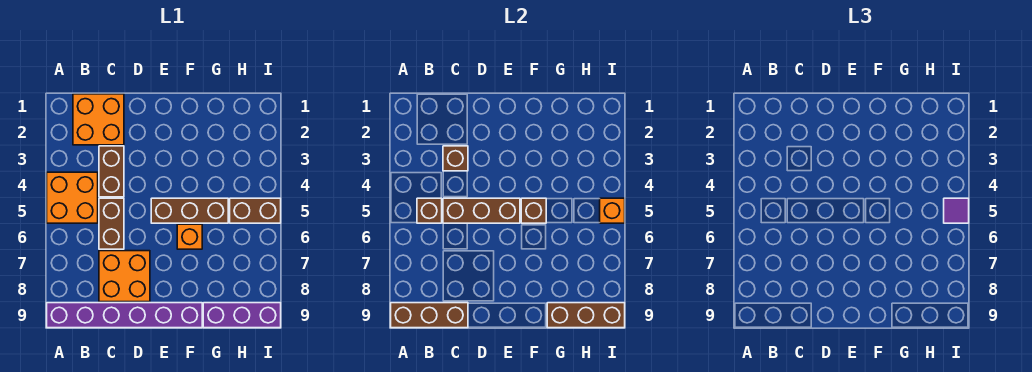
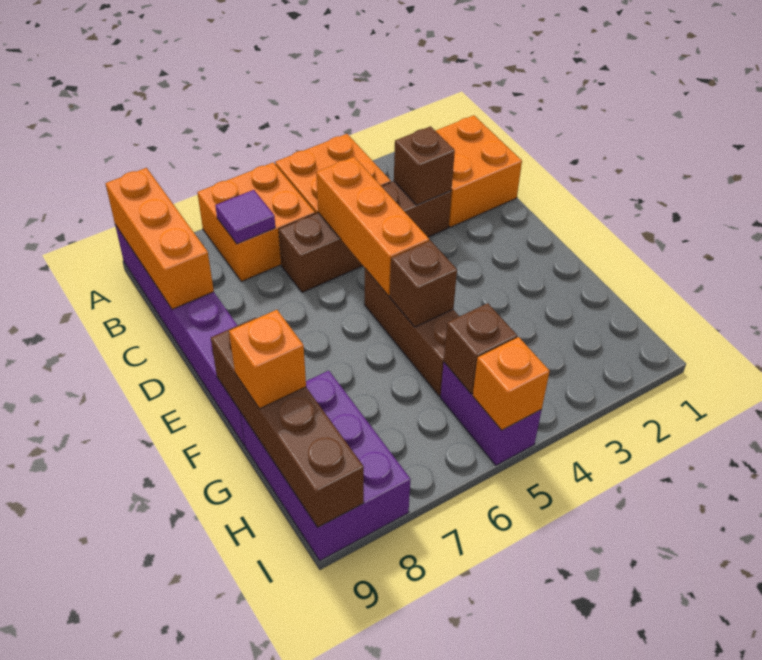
brown brick A9:C9 level 2 -> orange brick A9:C9 level 2
brown brick B5 level 2 -> brown brick H5 level 2
brown brick C5:E5 level 2 -> orange brick C5:E5 level 2
orange brick C7:D8 level 1 -> orange brick A6:B7 level 1
orange brick F6 level 1 -> orange brick G9 level 3
purple brick G9:I9 level 1 -> purple brick G8:I9 level 1
brown brick G9:I9 level 2 -> brown brick F9:I9 level 2
brown brick H5:I5 level 1 -> purple brick H5:I5 level 1
purple tile I5 level 3 -> purple tile B7 level 2

